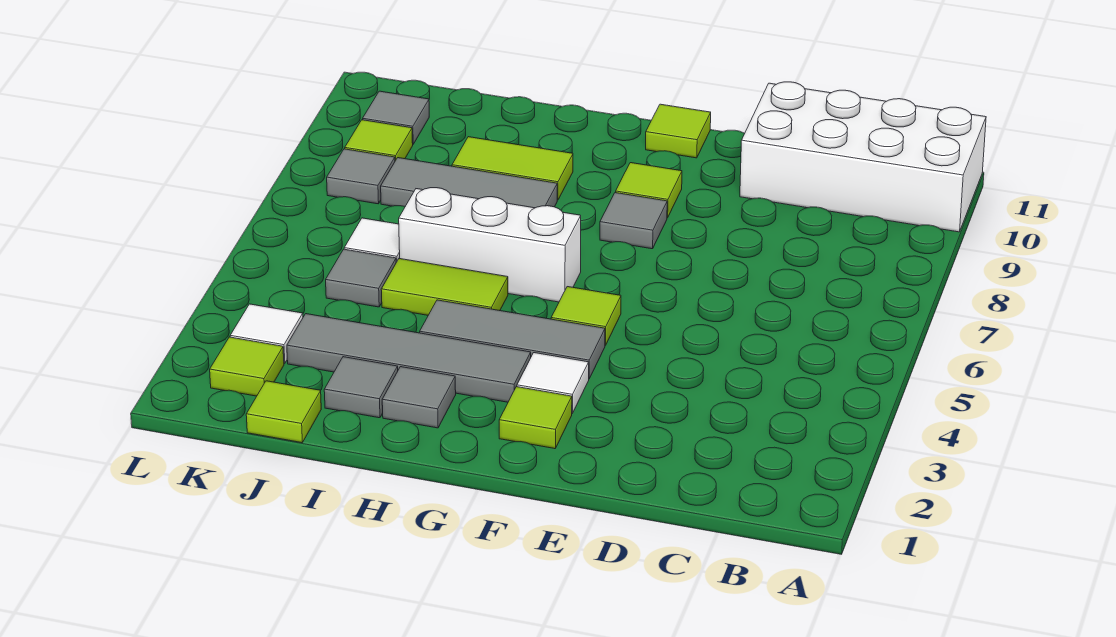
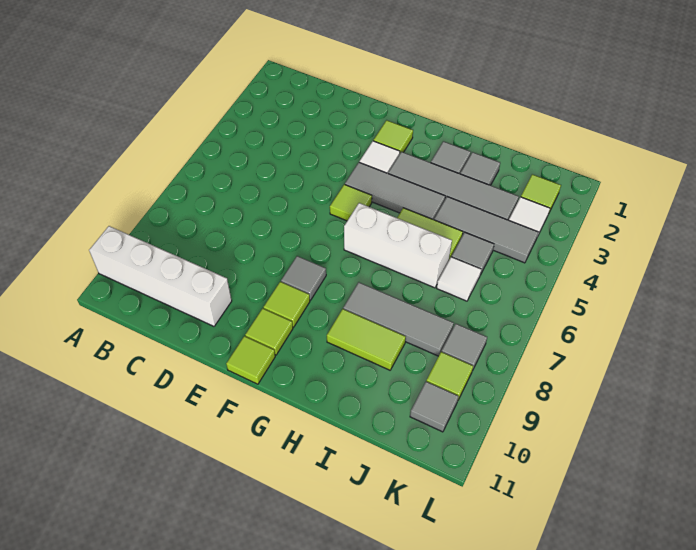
white brick A10:D11 level 1 -> white brick A10:D10 level 1
none -> grey tile I4:K4 level 1
lime tile J1 level 1 -> lime tile F10 level 1

